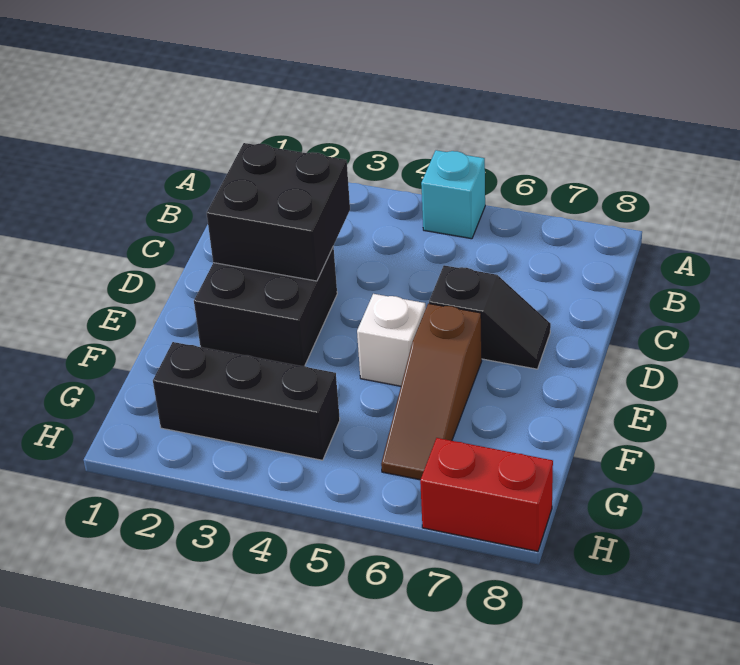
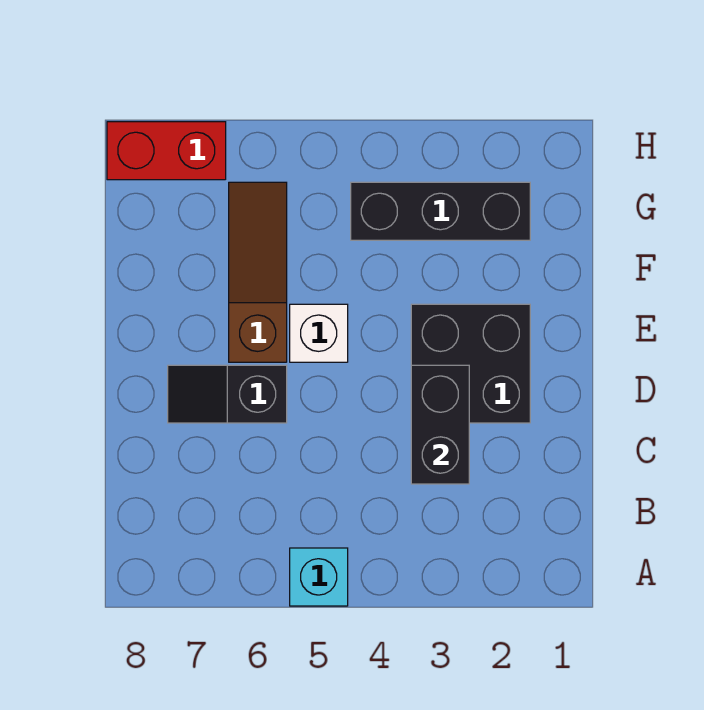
black brick C2:D3 level 2 -> black brick C3:D3 level 2

